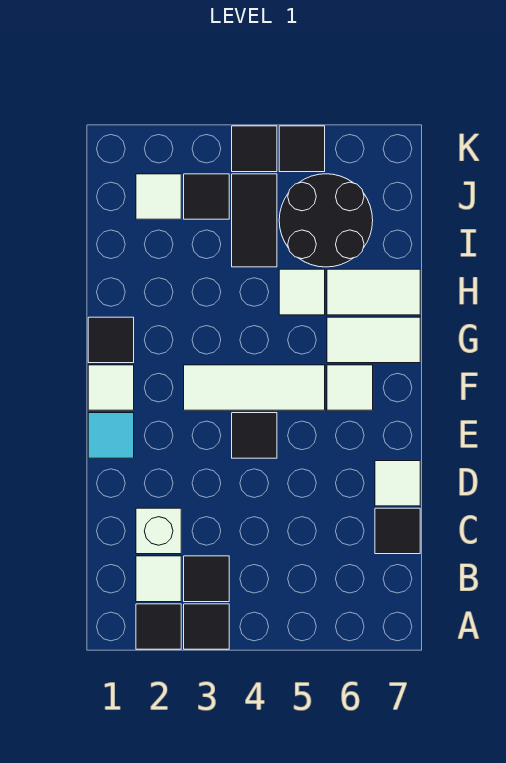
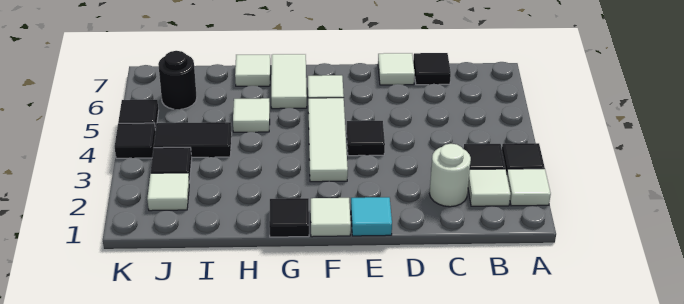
black tile A2 level 1 -> white tile A2 level 1
white brick C2 level 1 -> white round brick C2 level 1
white tile H6:H7 level 1 -> white tile H7 level 1
black round brick I5:J6 level 1 -> black round brick J6 level 1

